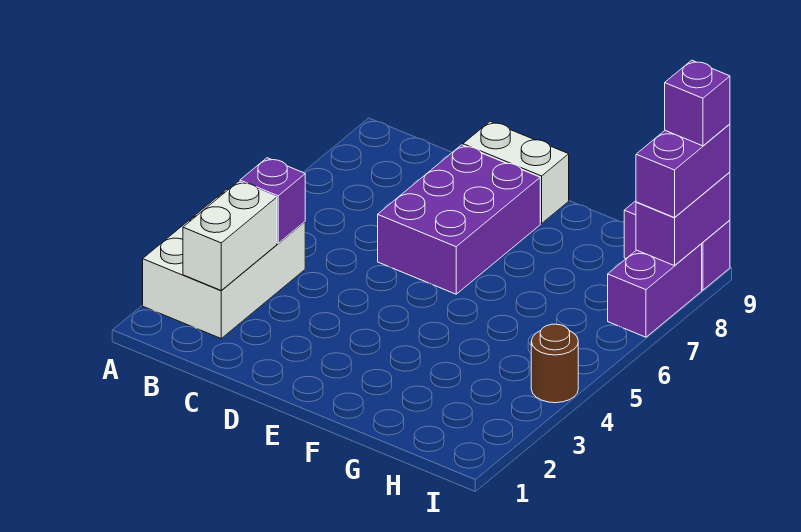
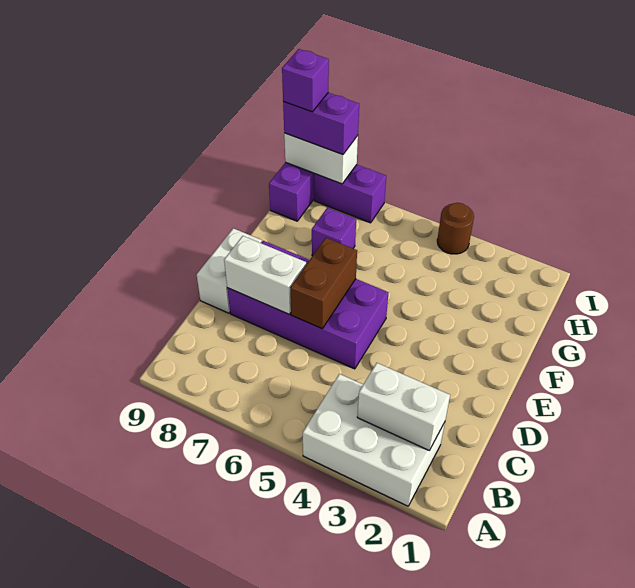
purple brick B4 level 2 -> purple brick G7 level 1
purple brick D6:E8 level 1 -> purple brick D5:E8 level 1
none -> brown brick D6:E6 level 2
none -> white brick D7:D8 level 2
purple brick I8:I9 level 2 -> white brick I8:I9 level 2

